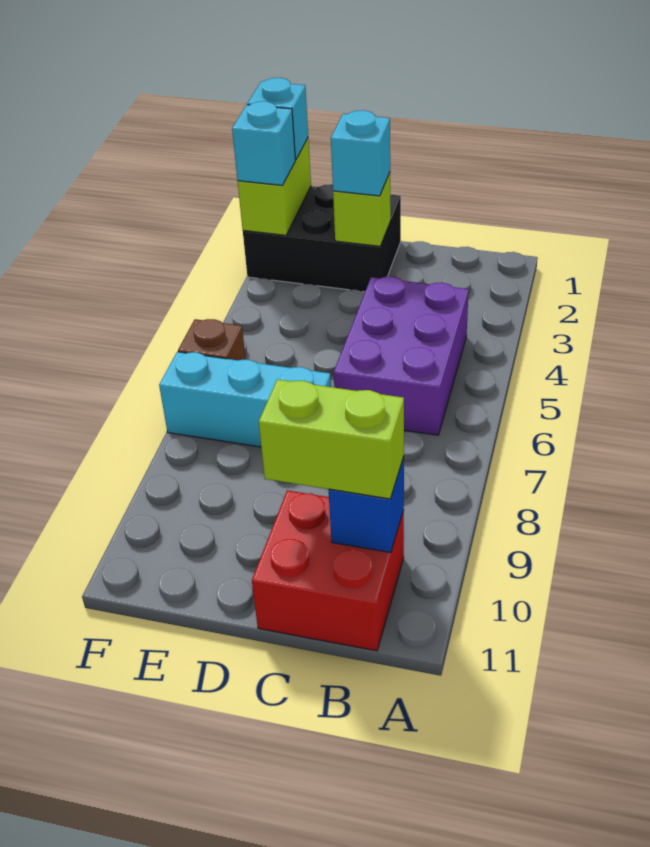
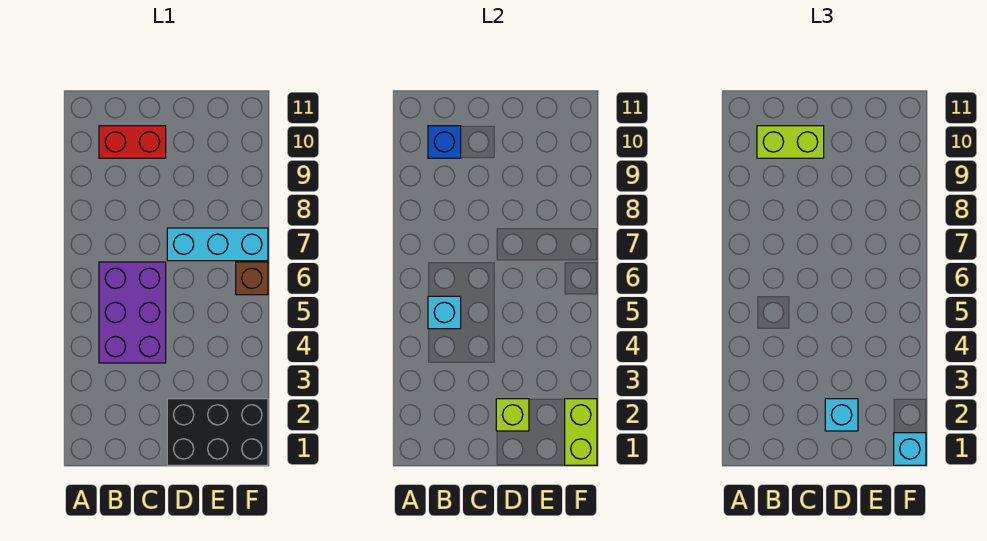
red brick B10:C11 level 1 -> red brick B10:C10 level 1
cyan brick F2 level 3 -> cyan brick B5 level 2

